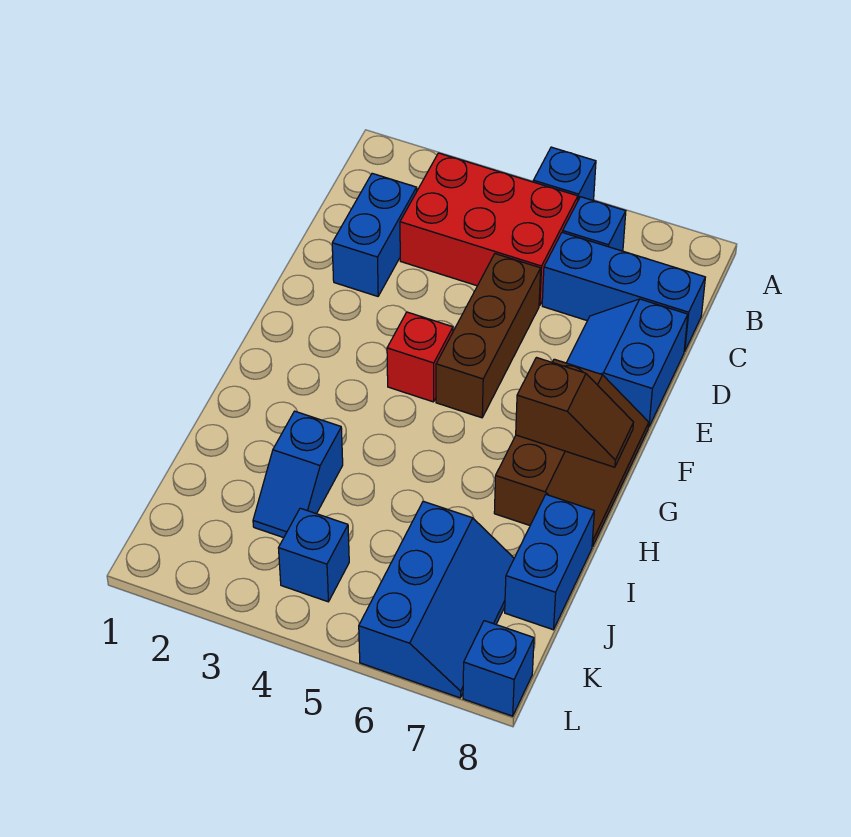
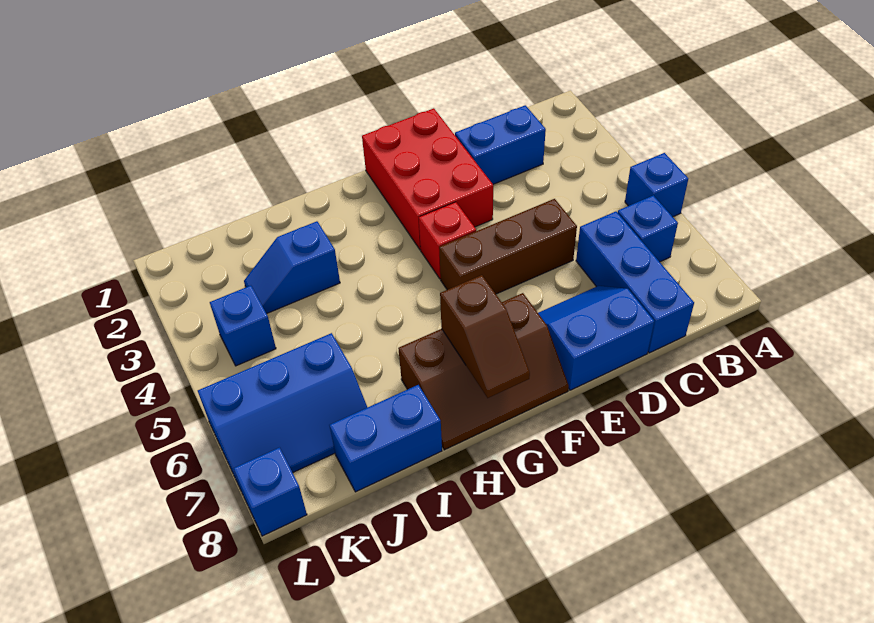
red brick B3:C5 level 1 -> red brick E1:F3 level 1

